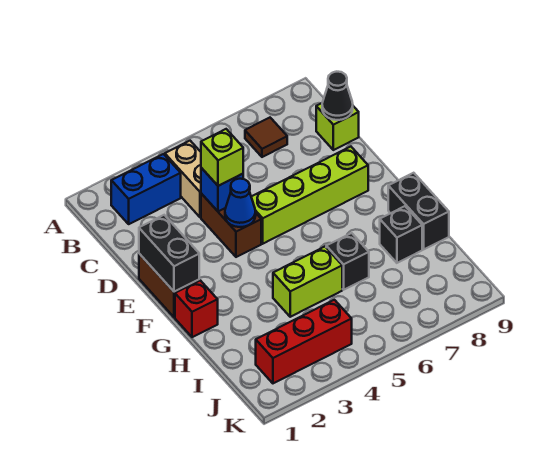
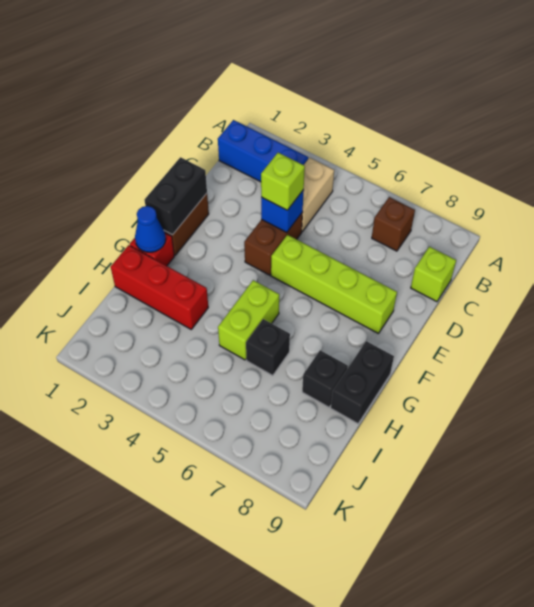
blue brick B2:B3 level 1 -> blue brick B1:B3 level 1
brown tile B7 level 1 -> brown brick B7 level 1
black cone C9 level 2 -> none
blue cone E4 level 2 -> blue cone G1 level 2
lime brick H4:H5 level 1 -> lime brick G5:H5 level 1
red brick J2:J4 level 1 -> red brick H1:H3 level 1

